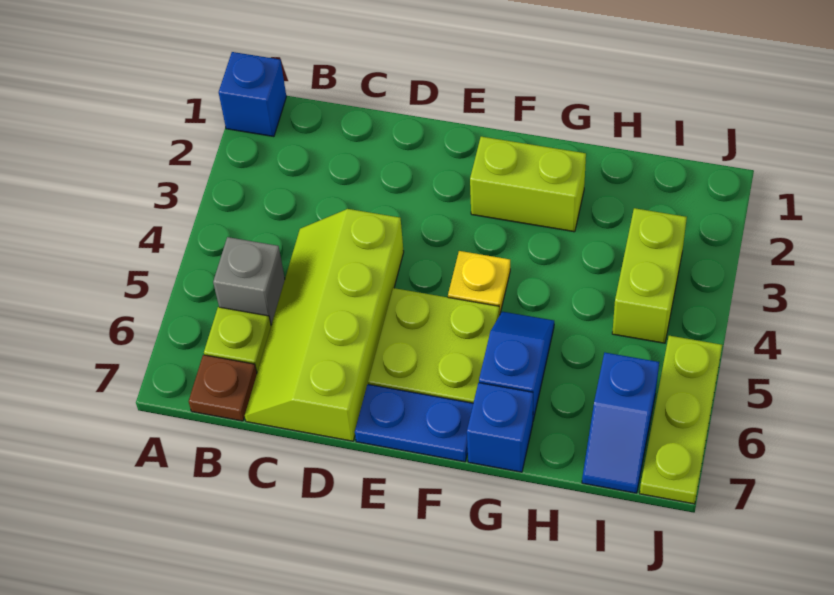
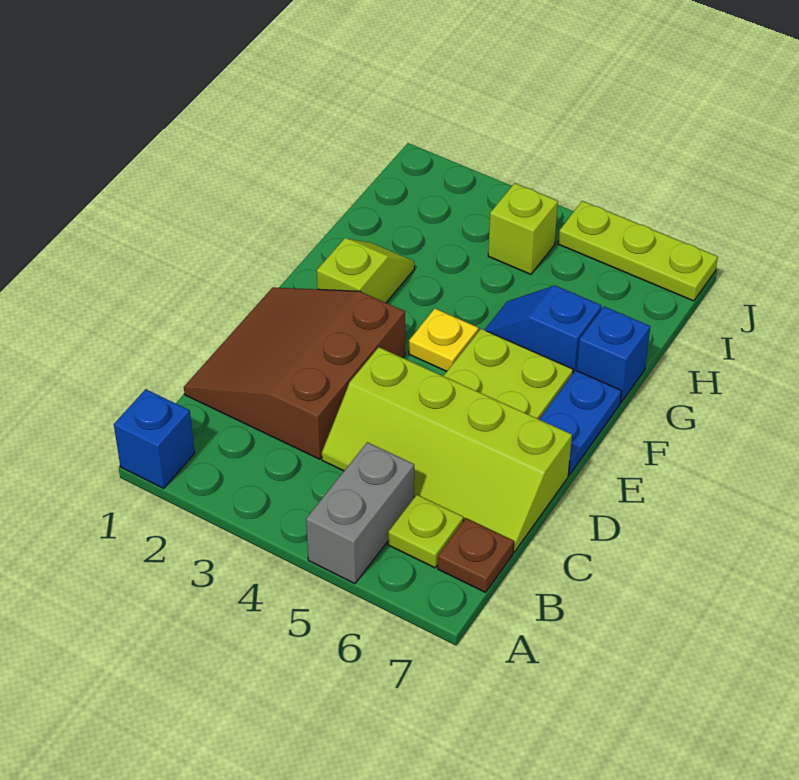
grey brick B5 level 1 -> grey brick A5:B5 level 1
none -> brown slope C1:E3 level 1 top 3
lime brick F2:G2 level 1 -> lime slope F2:G2 level 1 top F
lime brick I3:I4 level 1 -> lime brick I4 level 1
blue slope I6:I7 level 1 top 6 -> none

